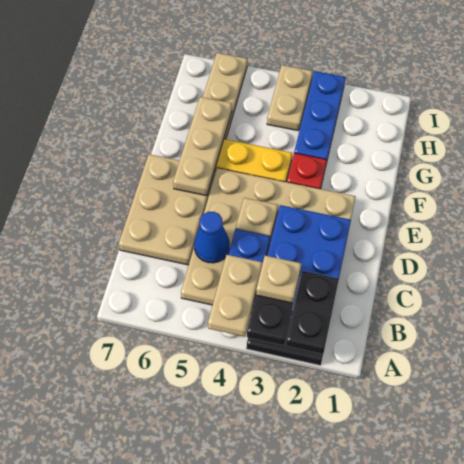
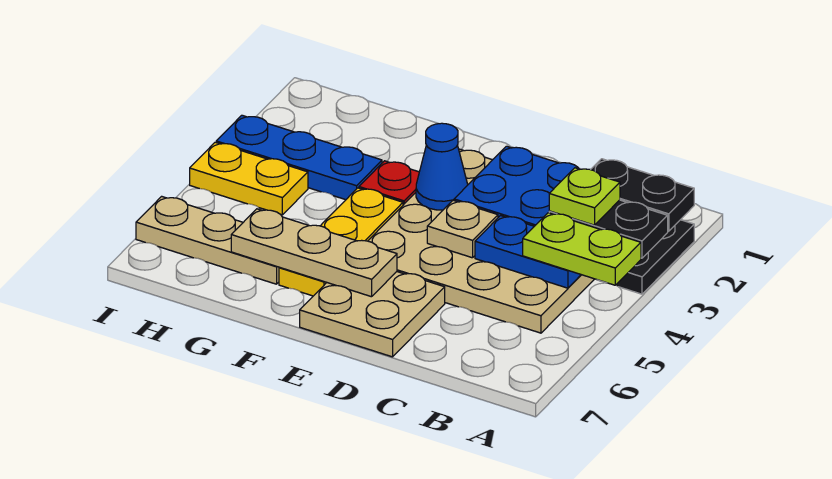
tan plate A4:B4 level 3 -> lime plate A4:B4 level 3
tan plate B3 level 4 -> lime plate B3 level 4
blue cone C5 level 2 -> blue cone E3 level 2
tan plate C6:E7 level 1 -> tan plate D6:E7 level 1
tan plate H4:I4 level 1 -> yellow plate H4:I4 level 1

